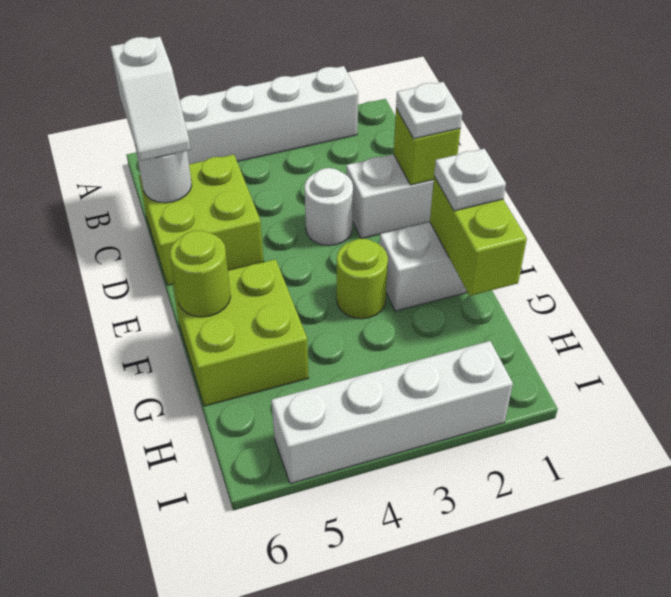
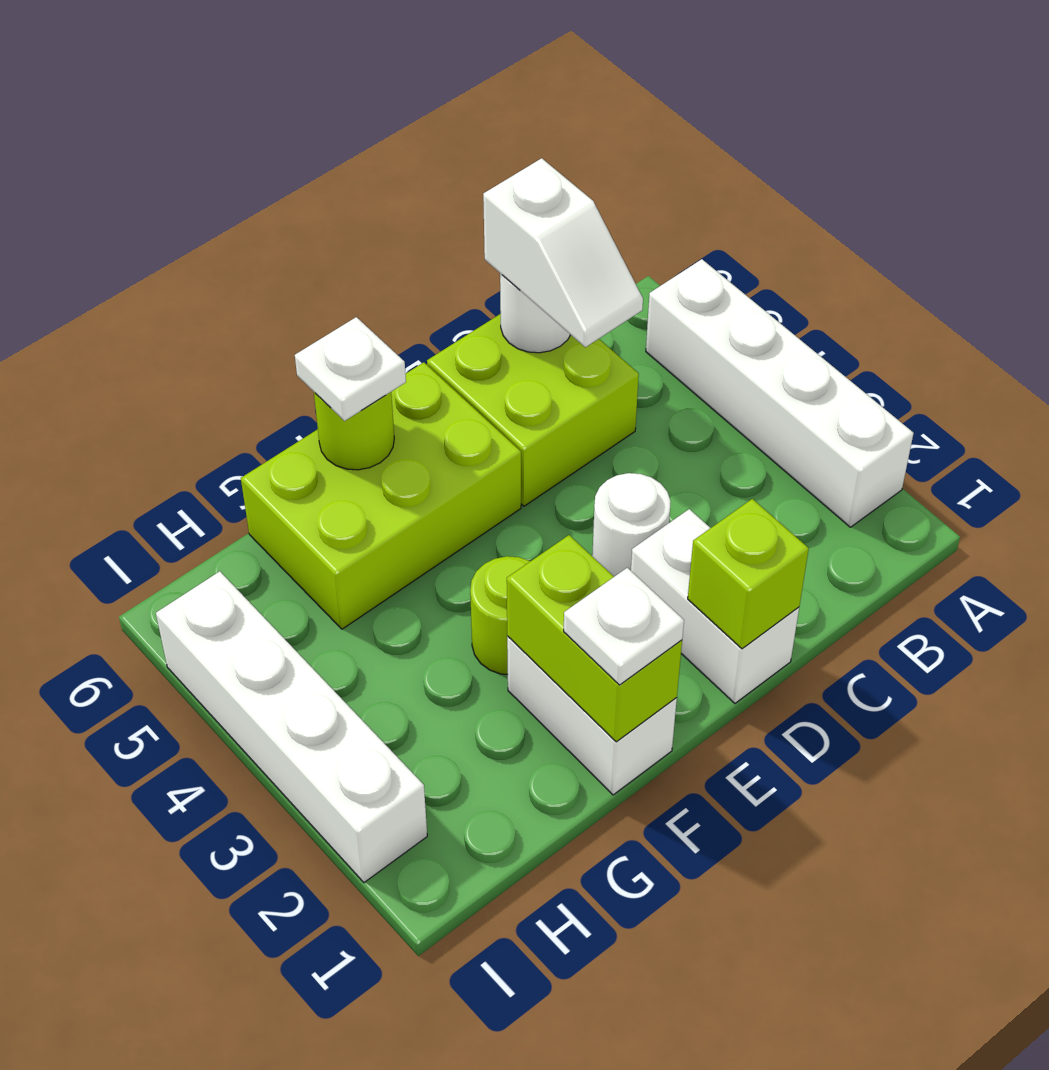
white slope B6:C6 level 3 top B -> white slope C5:C6 level 3 top 6
white plate D1 level 3 -> white plate F6 level 3
lime brick F1:G1 level 2 -> lime brick F1:F2 level 2
lime brick F5:G6 level 1 -> lime brick E5:G6 level 1

